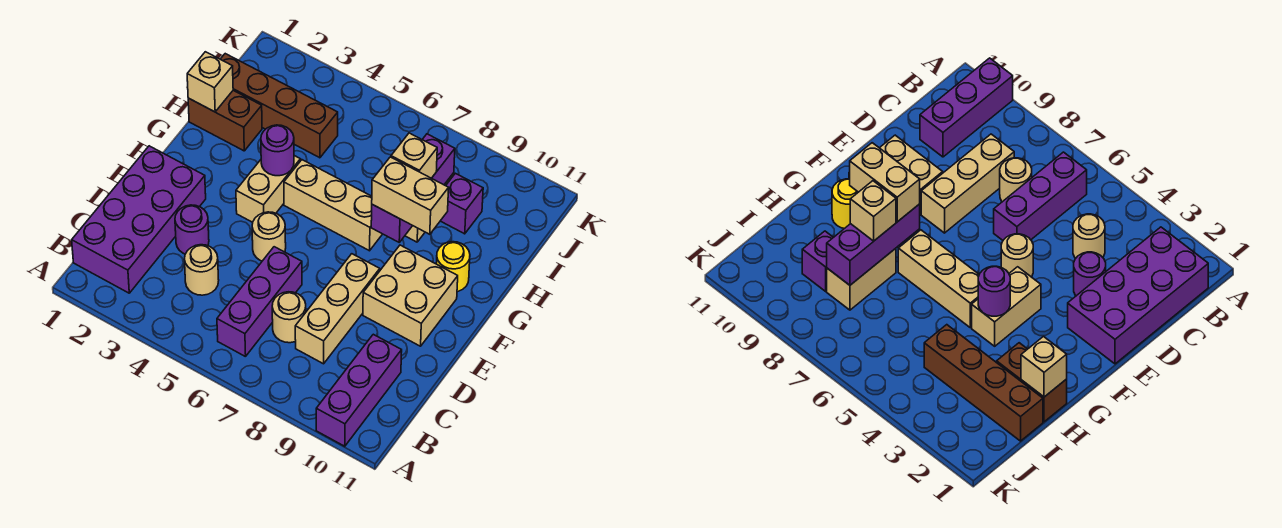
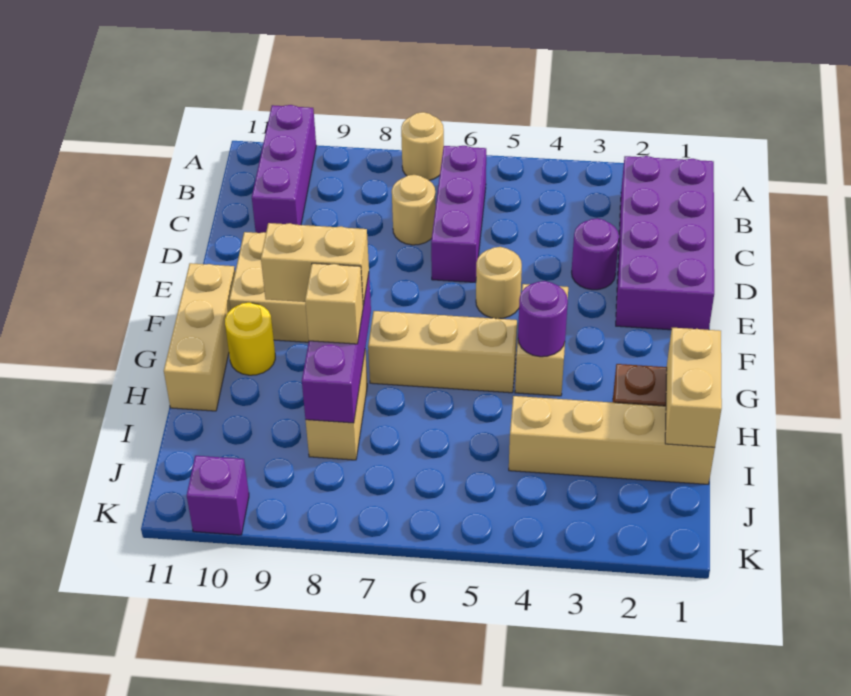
tan round brick C4 level 1 -> tan round brick A7 level 1
tan brick C8:E8 level 1 -> tan brick F11:H11 level 1
tan brick H1 level 2 -> tan brick H1:I1 level 2
brown brick I1:I4 level 1 -> tan brick I1:I4 level 1
purple brick I9 level 1 -> purple brick K10 level 1

